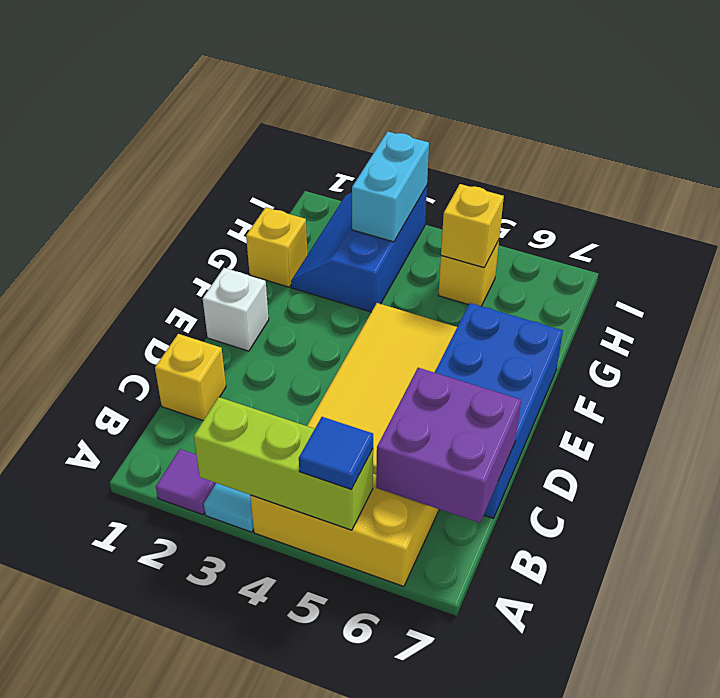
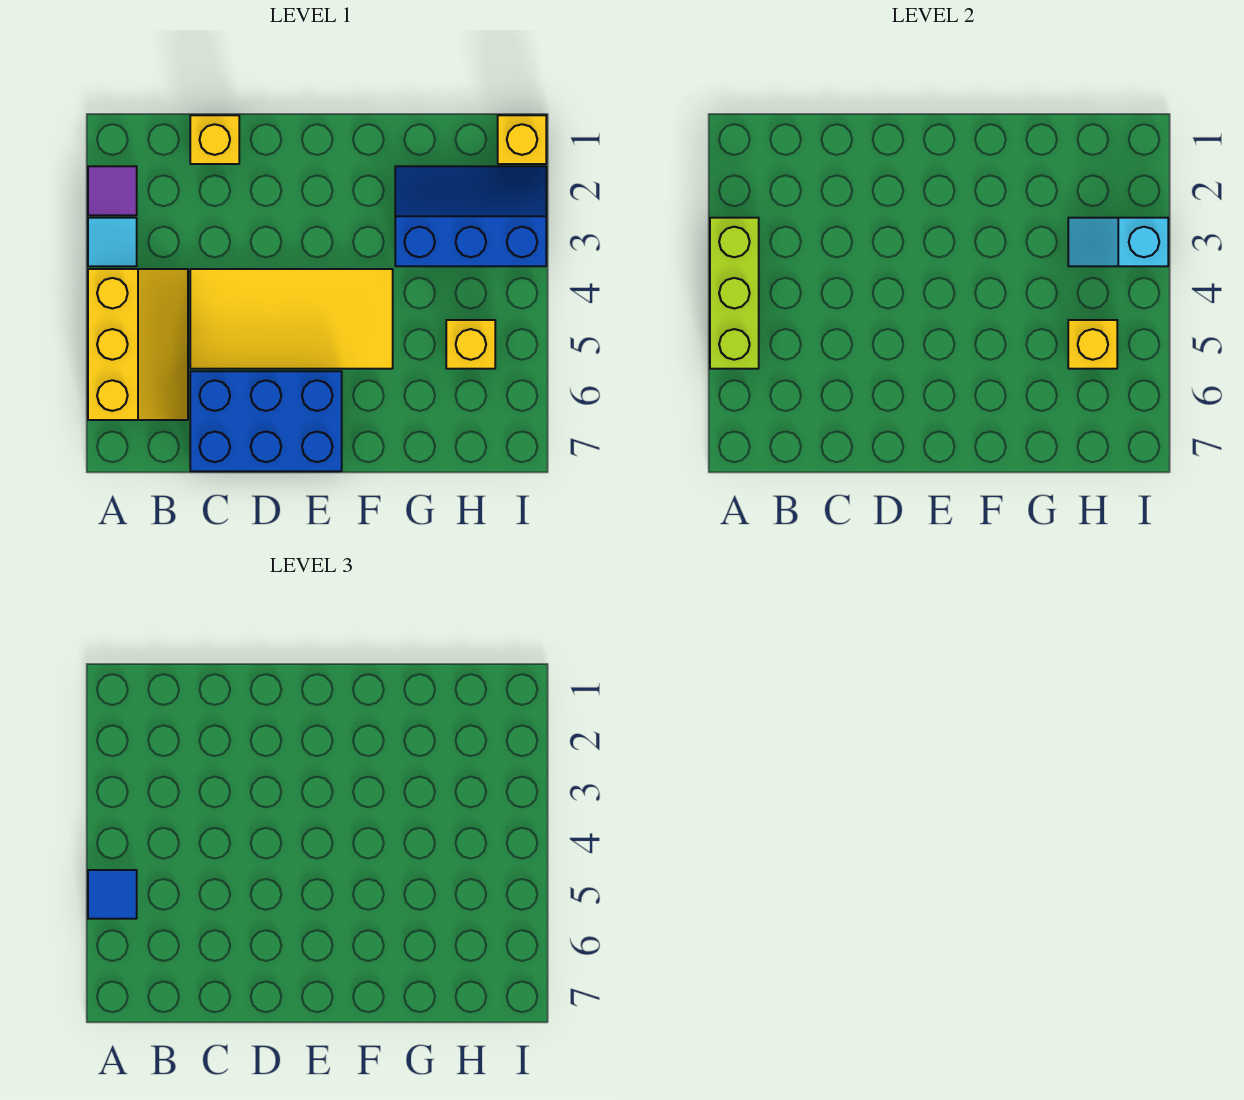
purple brick B6:C7 level 2 -> none
blue brick C6:F7 level 1 -> blue brick C6:E7 level 1
white brick E1 level 1 -> none
yellow brick G1 level 1 -> yellow brick I1 level 1
cyan brick H3:I3 level 2 -> cyan slope H3:I3 level 2 top I

